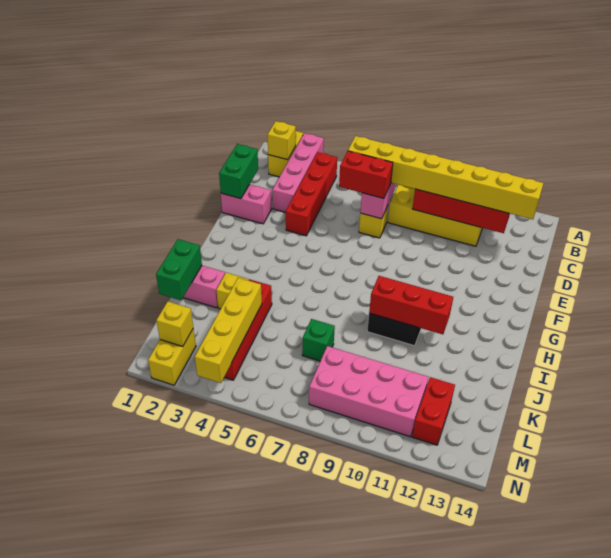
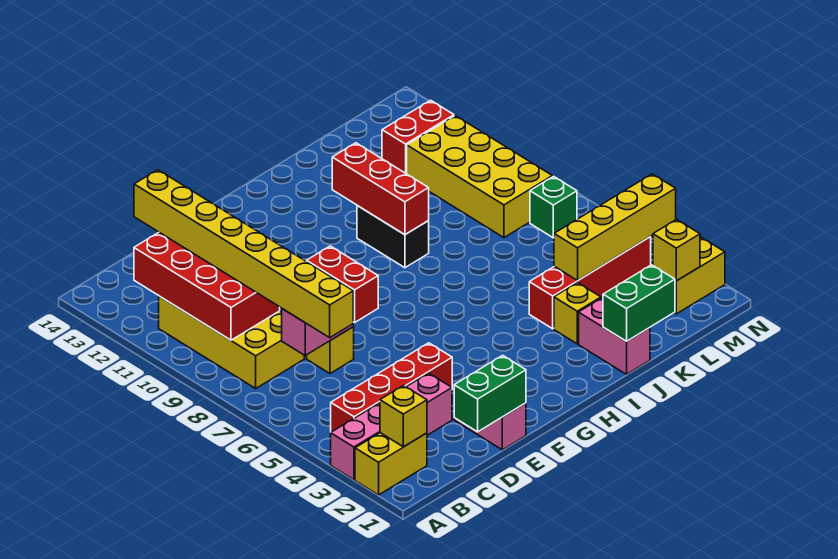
green brick K7 level 1 -> green brick M7 level 1
pink brick L8:M11 level 1 -> yellow brick L8:M11 level 1

